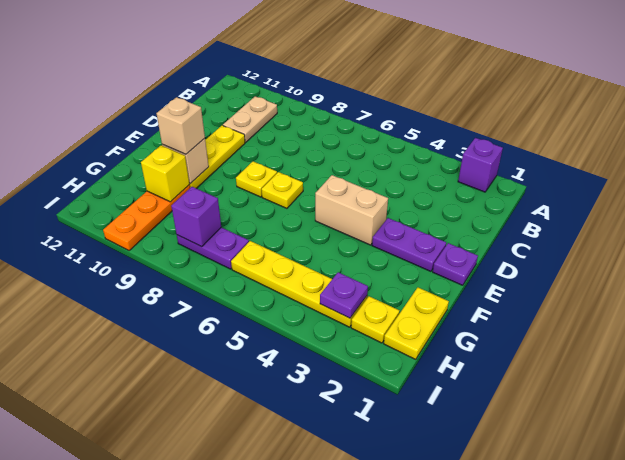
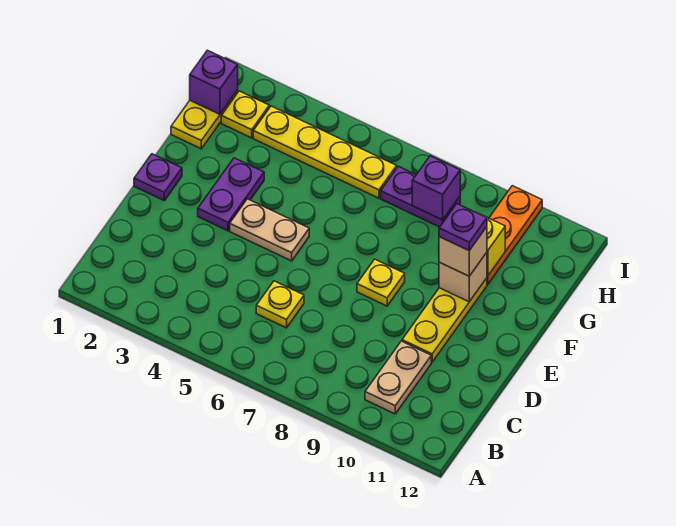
purple brick A2 level 1 -> purple brick H1 level 2
purple plate E2:E3 level 1 -> purple plate E3:F3 level 1
tan brick E4:E5 level 1 -> tan plate E4:E5 level 1
yellow plate E7 level 1 -> yellow plate C6 level 1
purple plate H3 level 2 -> purple plate F10 level 4

